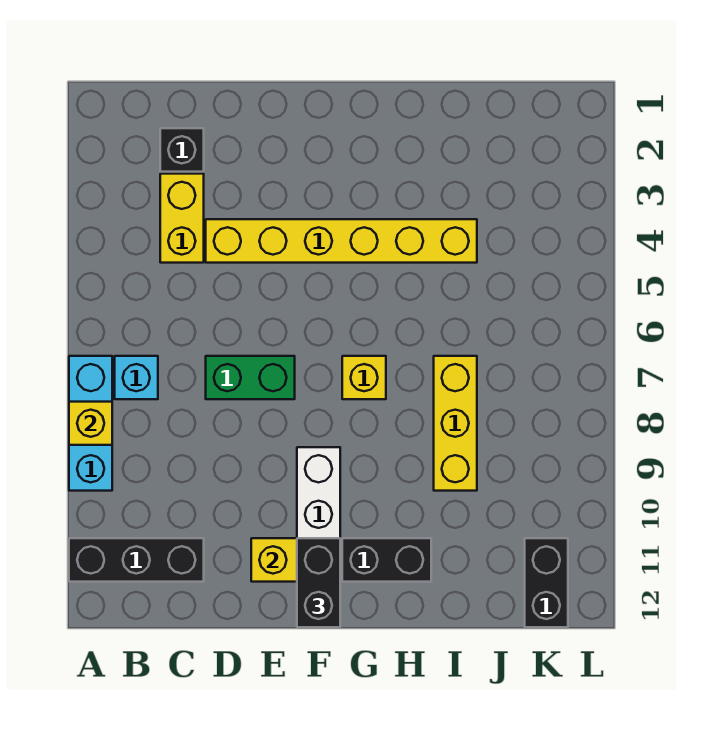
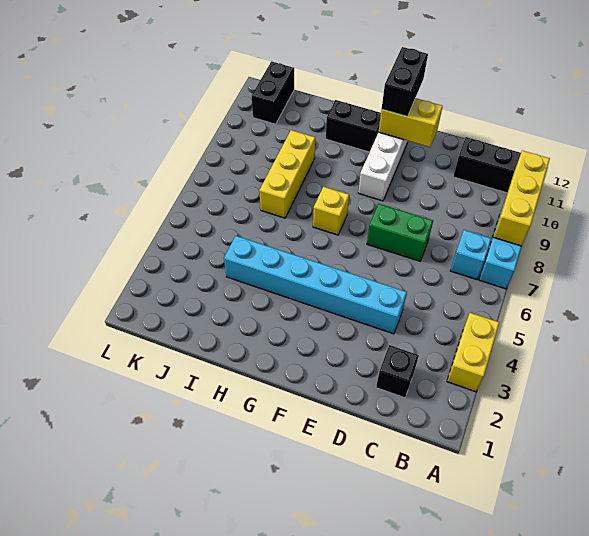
yellow brick A8 level 2 -> yellow brick A8:A10 level 2
yellow brick C3:C4 level 1 -> yellow brick A3:A4 level 1
yellow brick D4:I4 level 1 -> cyan brick D4:I4 level 1

